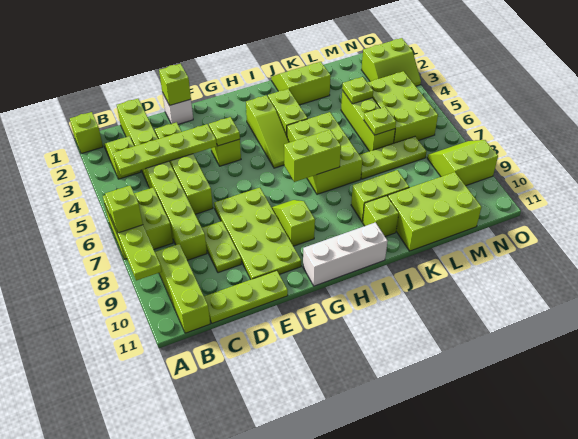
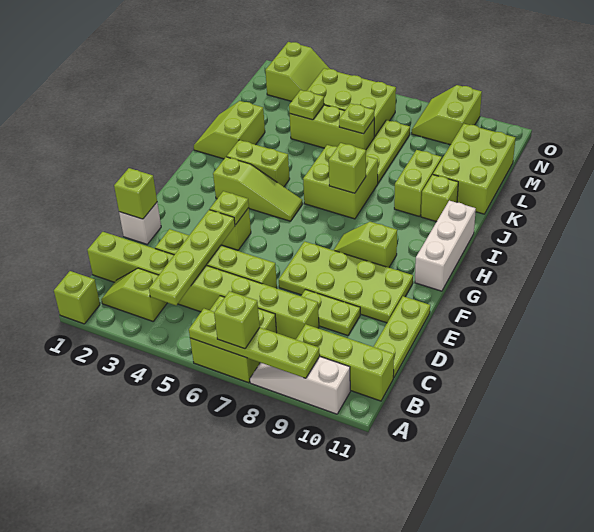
none -> white slope A8:A10 level 1 top 10
lime brick H7:I7 level 2 -> lime brick I7 level 2
lime brick I5:J7 level 1 -> lime brick I6:J7 level 1

